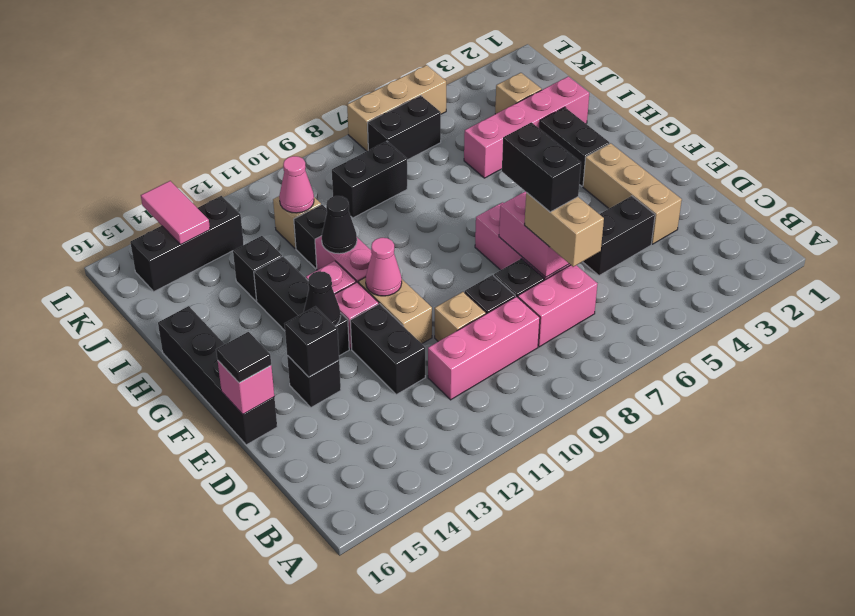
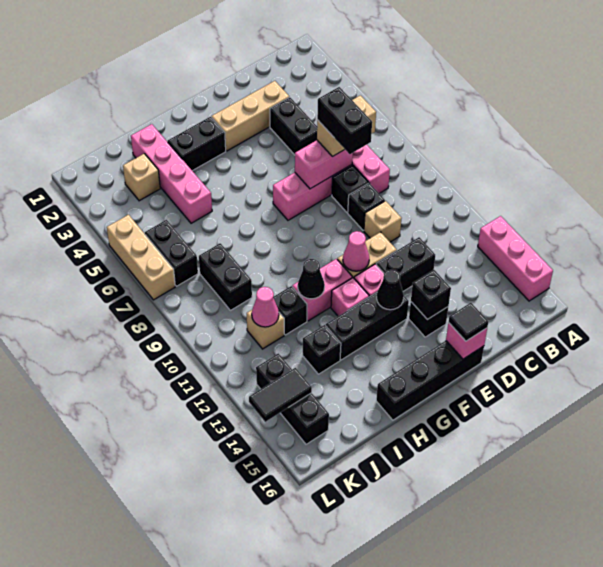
pink brick C9:C11 level 1 -> pink brick A13:A15 level 1
black brick D7:E7 level 4 -> black brick D7:D8 level 4
pink tile K14:L14 level 2 -> black tile K14:L14 level 2

